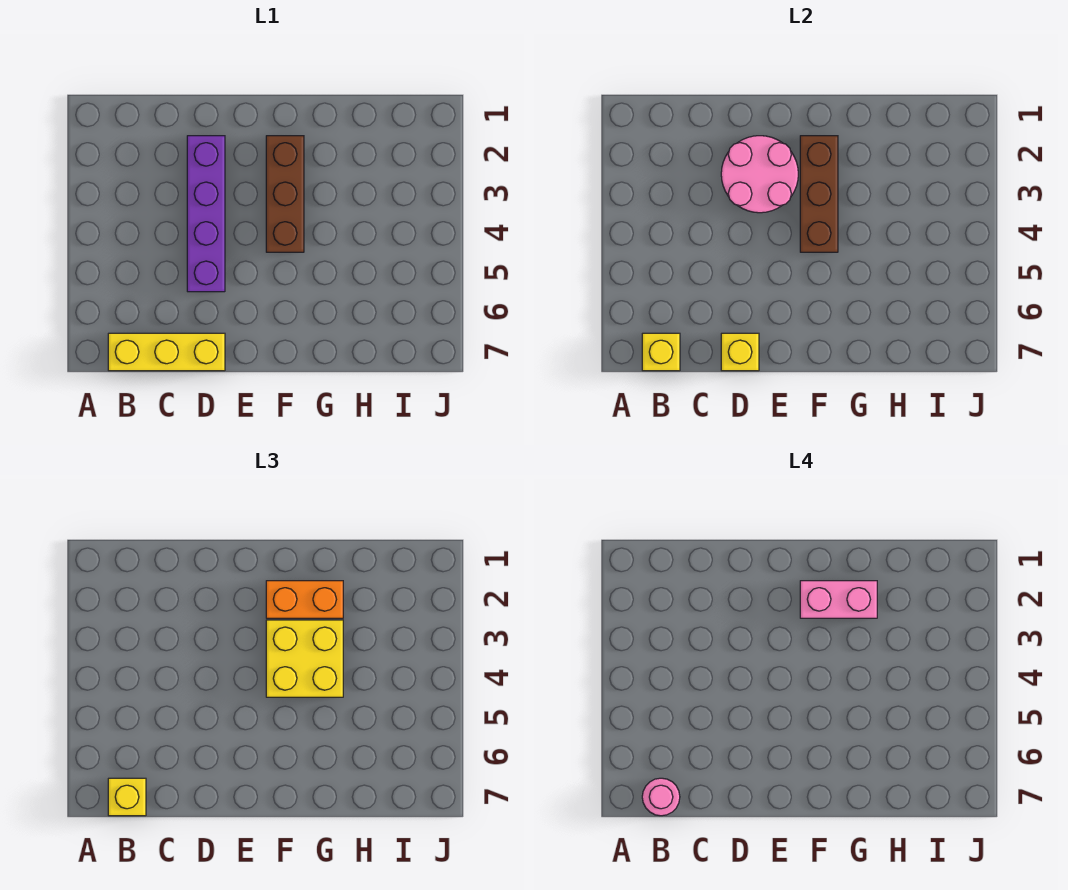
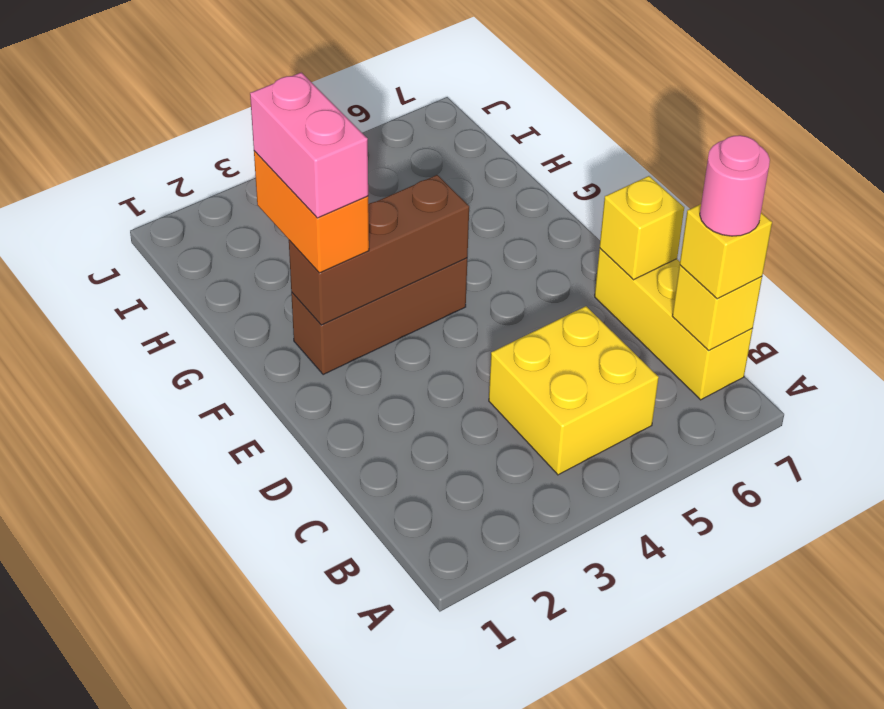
purple brick D2:D5 level 1 -> none
pink round brick D2:E3 level 2 -> none
yellow brick F3:G4 level 3 -> yellow brick B4:C5 level 1

